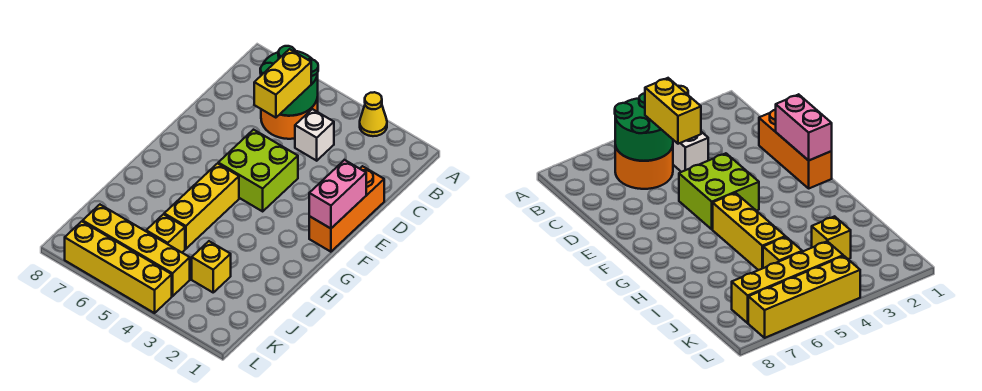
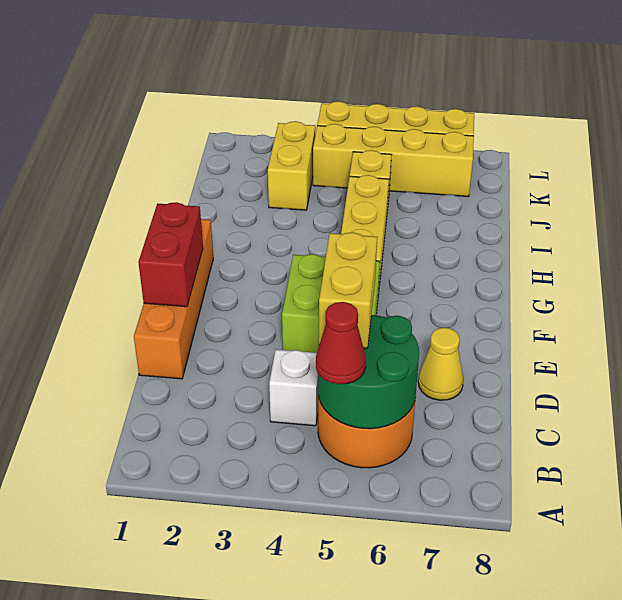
yellow cone A3 level 1 -> yellow cone D7 level 1
none -> red cone B5 level 3
orange brick D1:F1 level 1 -> orange brick D1:G1 level 1
pink brick E1:F1 level 2 -> red brick E1:F1 level 2
yellow brick J3 level 1 -> yellow brick J3:K3 level 1

